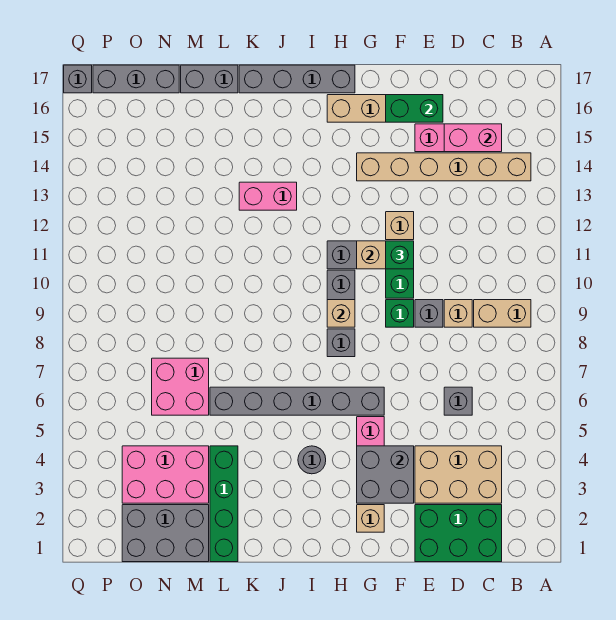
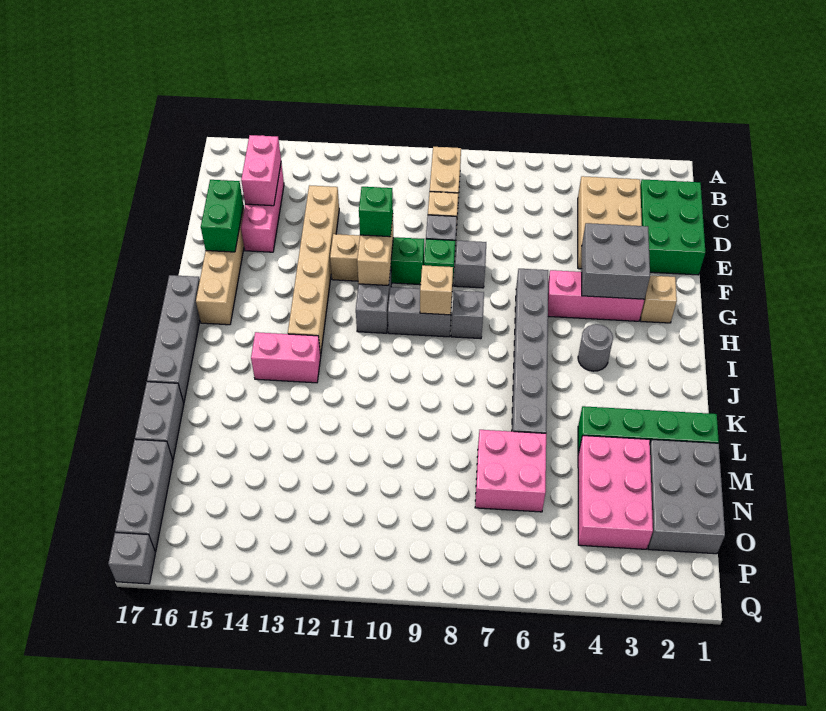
tan brick B14:G14 level 1 -> tan brick D13:I13 level 1
grey brick D6 level 1 -> grey brick F8 level 1
pink brick J13:K13 level 1 -> pink brick J13:J14 level 1

